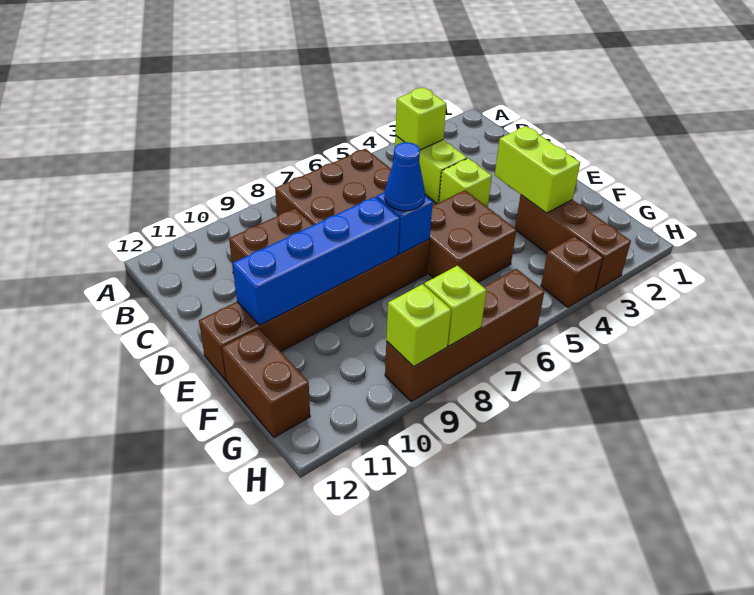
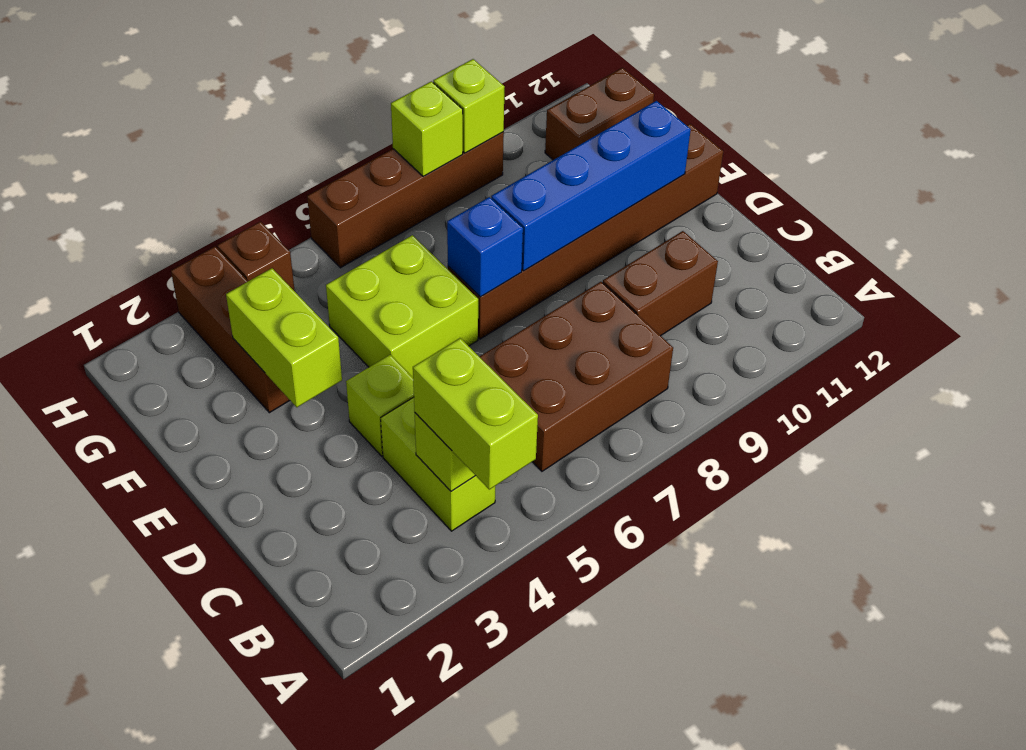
none -> lime brick A4:B4 level 3
brown brick E5:F6 level 1 -> lime brick E5:F6 level 1
blue cone E7 level 3 -> none
brown brick F12:G12 level 1 -> brown brick G11:G12 level 1

